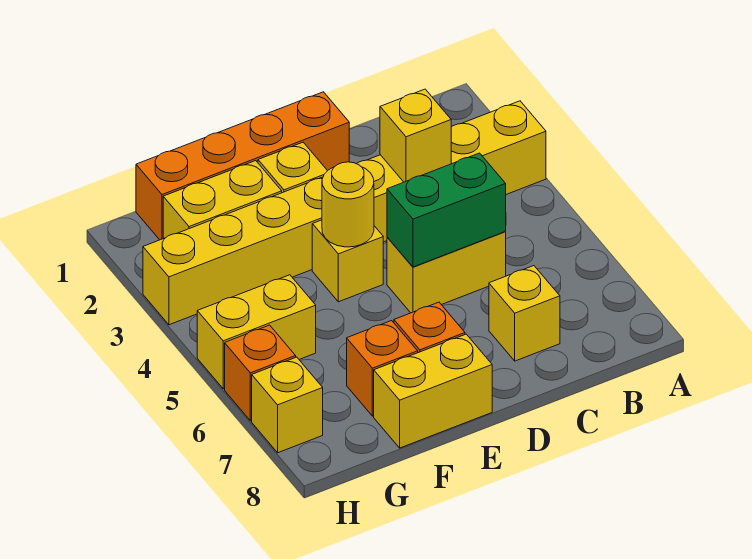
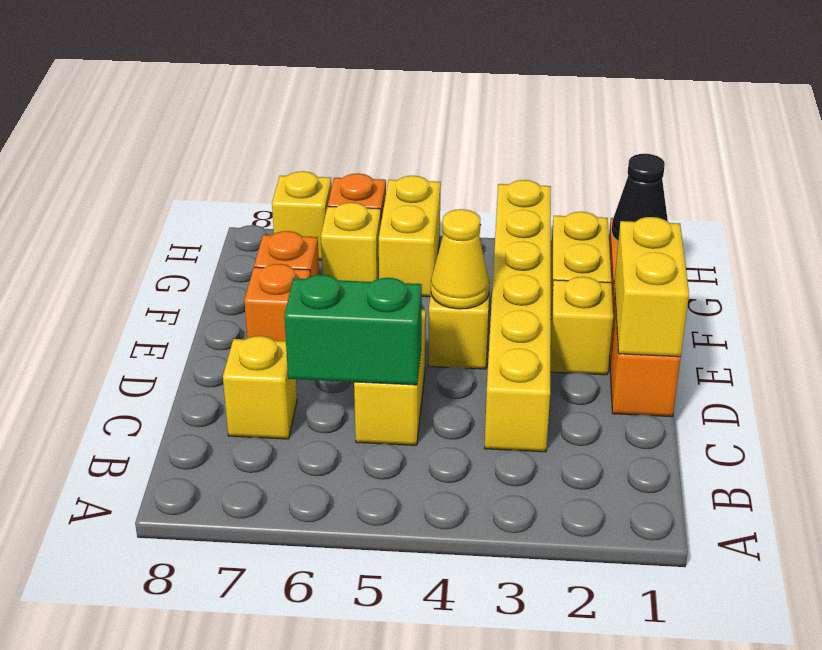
yellow brick A3:H3 level 1 -> yellow brick C3:H3 level 1
yellow brick C3 level 2 -> yellow brick G6 level 1
green brick C5:D5 level 2 -> green brick C5:C6 level 2
yellow round brick E4 level 2 -> yellow cone E4 level 2
yellow brick E8:F8 level 1 -> yellow brick D1:E1 level 2
none -> black cone G1 level 2

